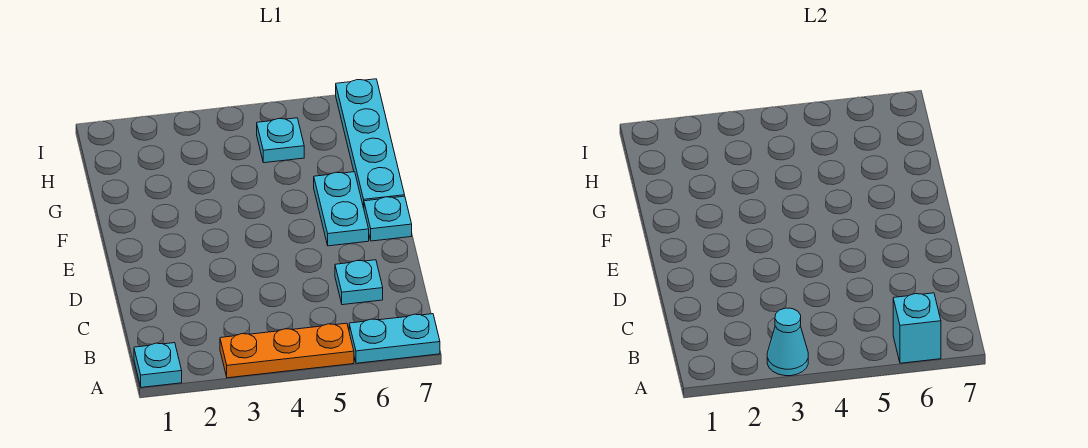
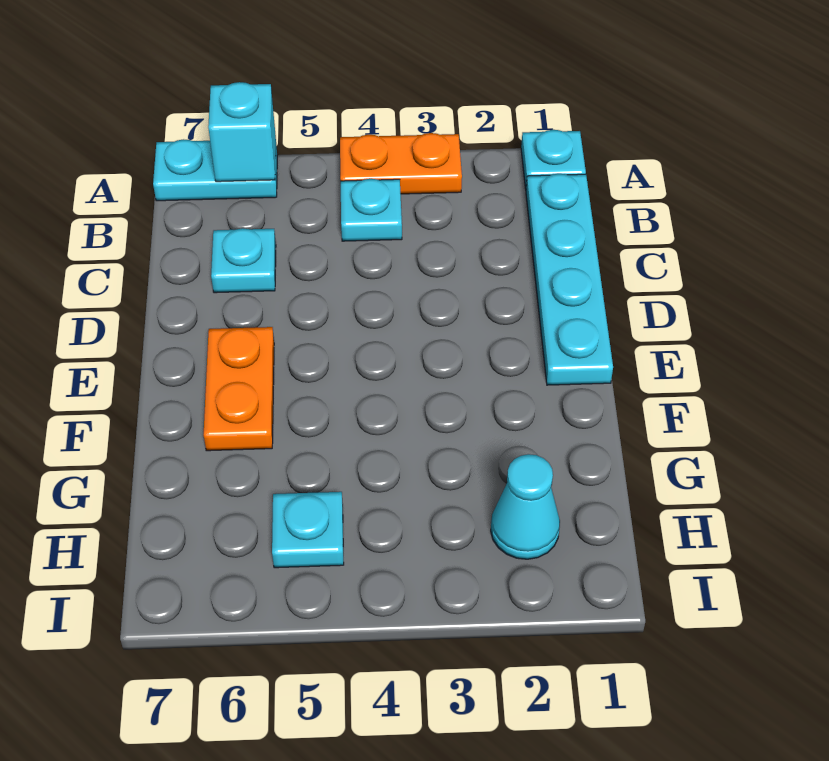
orange plate A3:A5 level 1 -> orange plate A3:A4 level 1
cyan cone A3 level 2 -> cyan cone H2 level 1
cyan plate E6:F6 level 1 -> orange plate E6:F6 level 1
cyan plate E7 level 1 -> cyan plate B4 level 1
cyan plate F7:I7 level 1 -> cyan plate B1:E1 level 1

